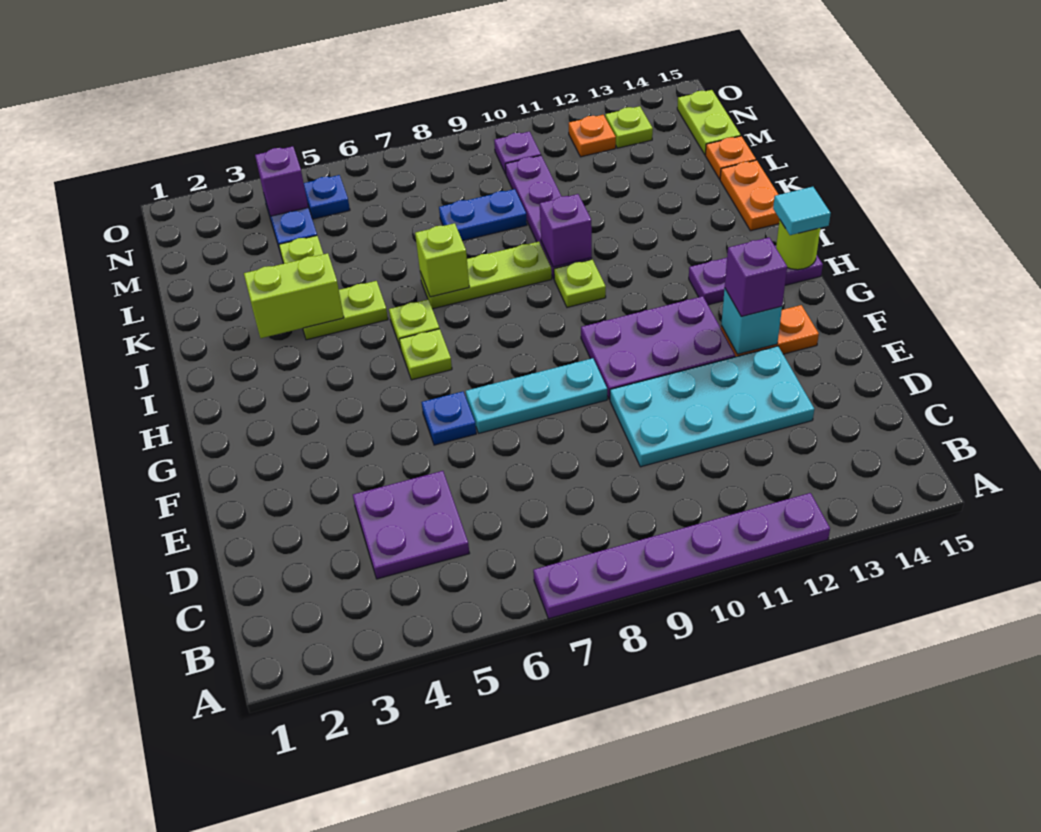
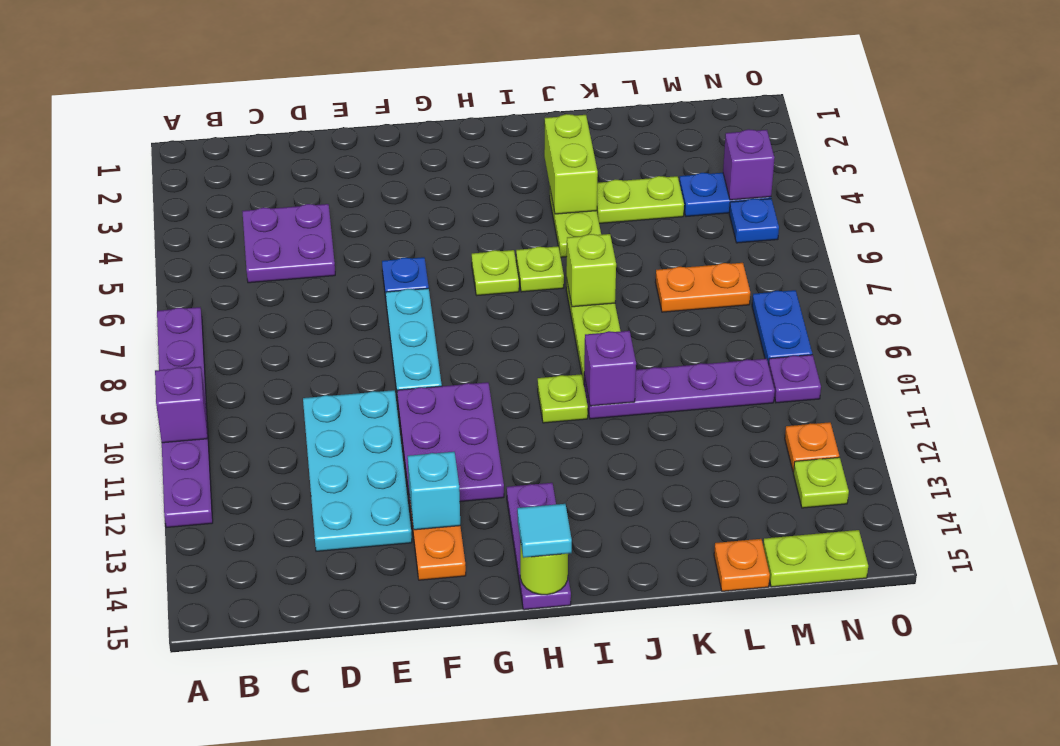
purple brick F13 level 3 -> purple brick A10 level 2
orange plate J15:K15 level 1 -> orange plate L7:M7 level 1
blue plate L8:L9 level 1 -> blue plate N8:N9 level 1

